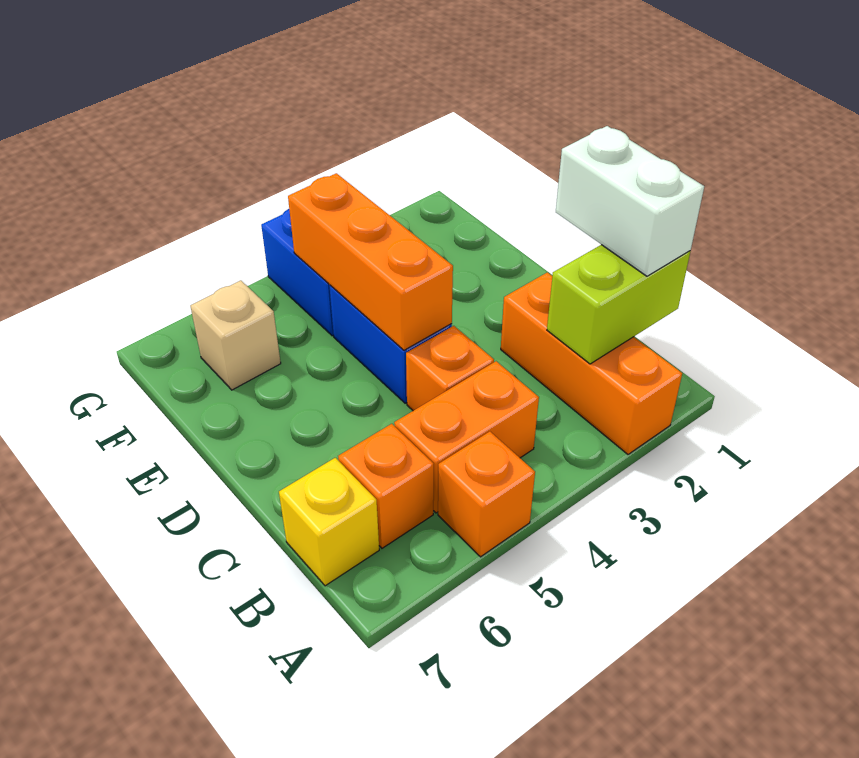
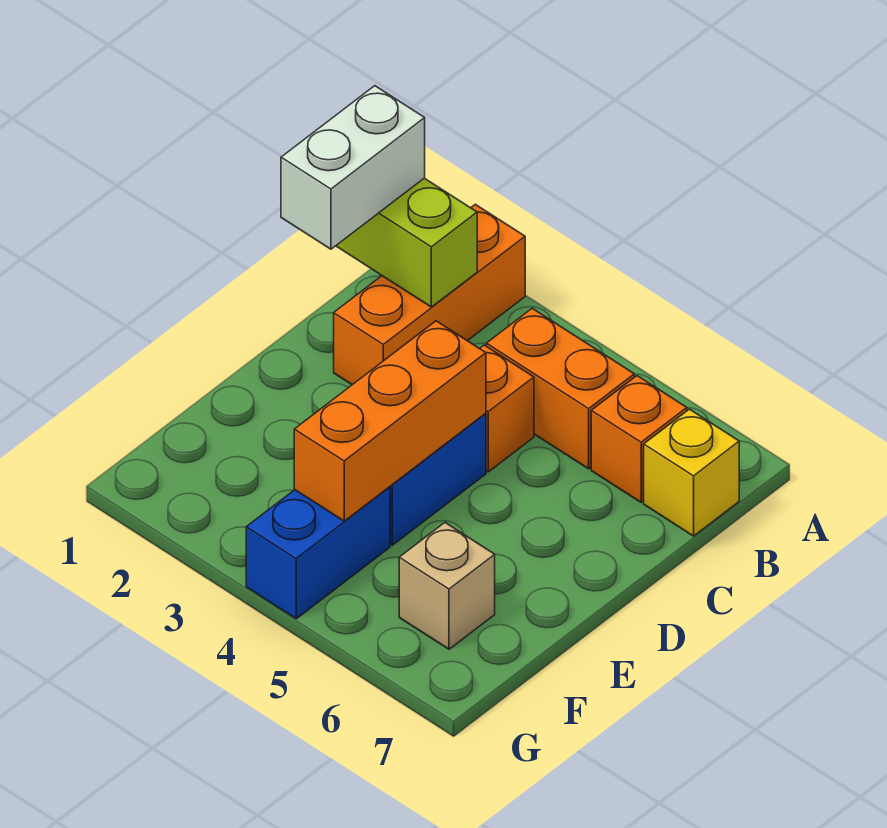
orange brick A5 level 1 -> none

